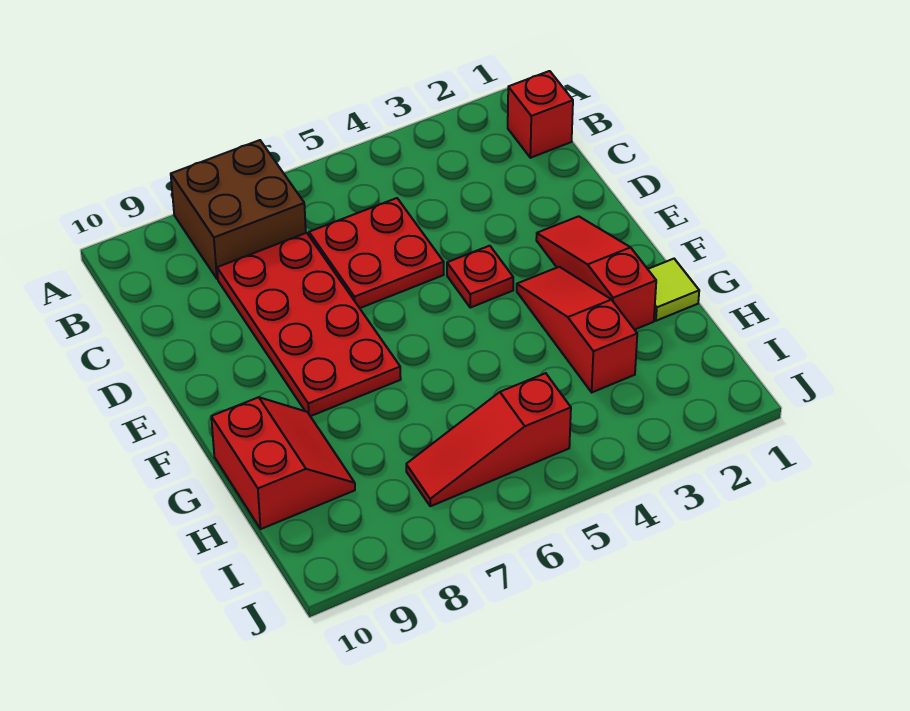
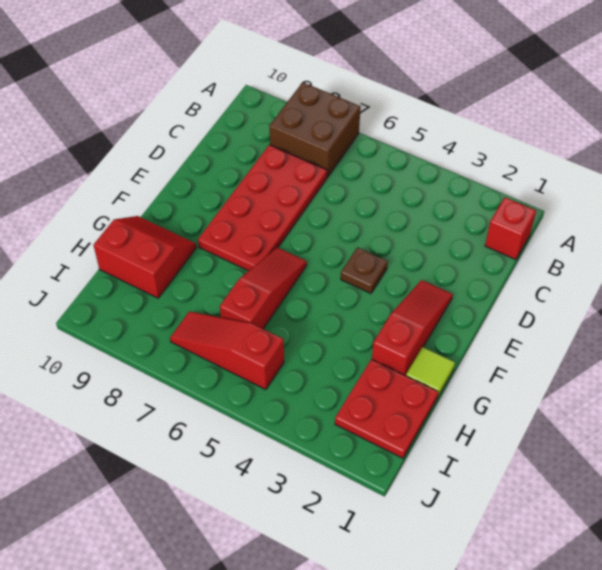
red plate C5:D6 level 1 -> red plate H1:I2 level 1
red plate E4 level 1 -> brown plate E4 level 1
red slope F3:H3 level 1 top H -> red slope F6:H6 level 1 top H
red slope G9:H10 level 1 top 10 -> red slope G9:H10 level 1 top H

